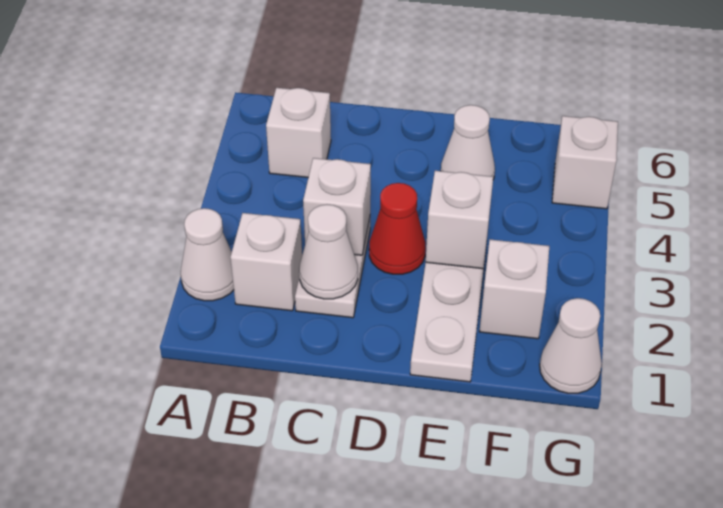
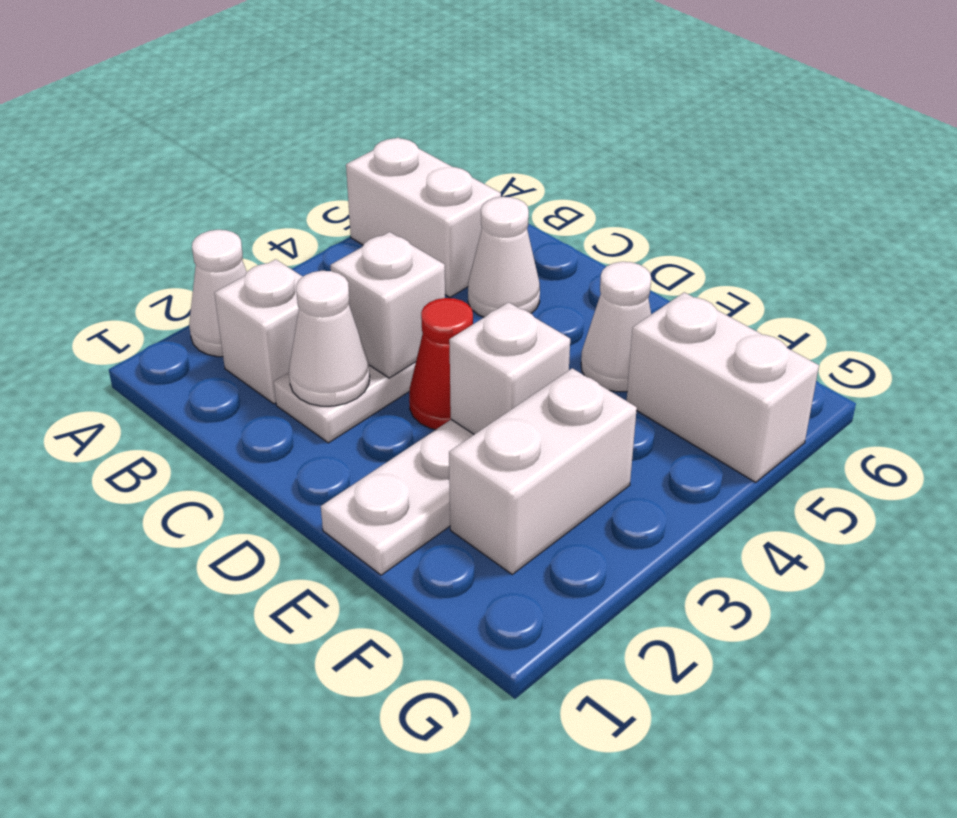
white brick B5 level 1 -> white brick A5:B5 level 1
white brick F2 level 1 -> white brick F2:F3 level 1
white cone G1 level 1 -> white cone C5 level 1
white brick G5 level 1 -> white brick F5:G5 level 1

